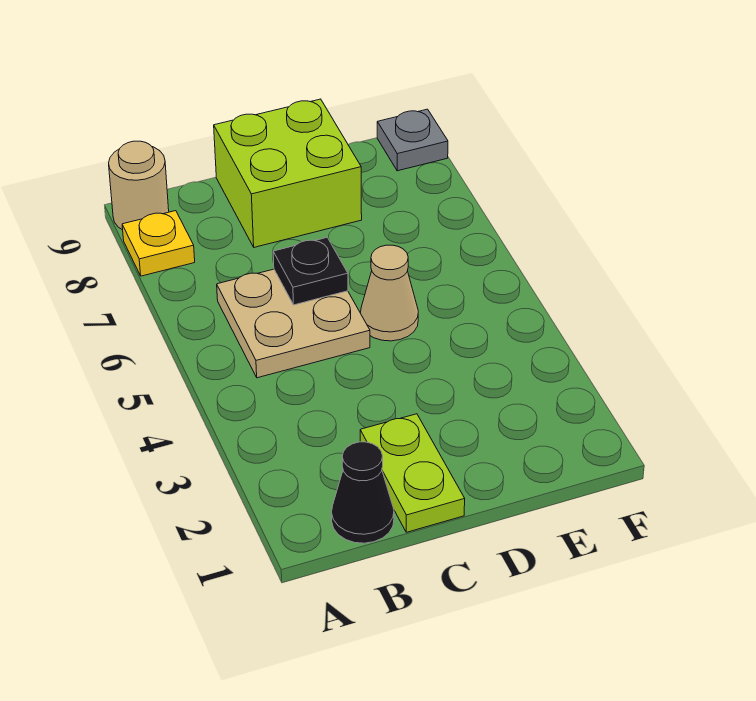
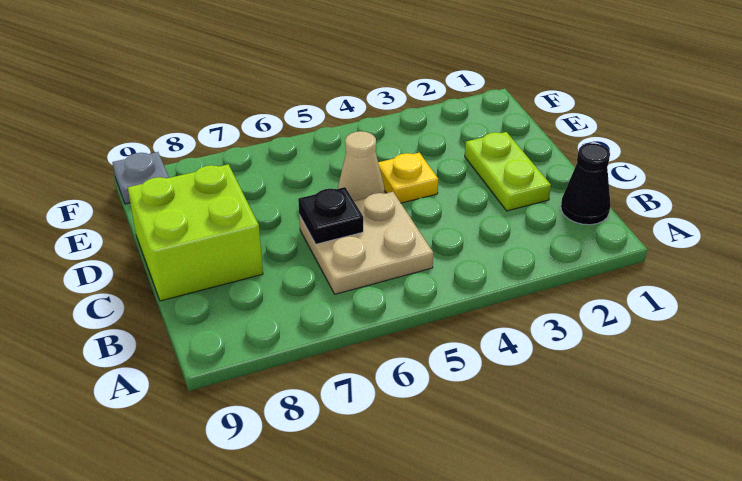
yellow plate A8 level 1 -> yellow plate D4 level 1
tan round brick A9 level 1 -> none
lime plate C1:C2 level 1 -> lime plate C2:D2 level 1

